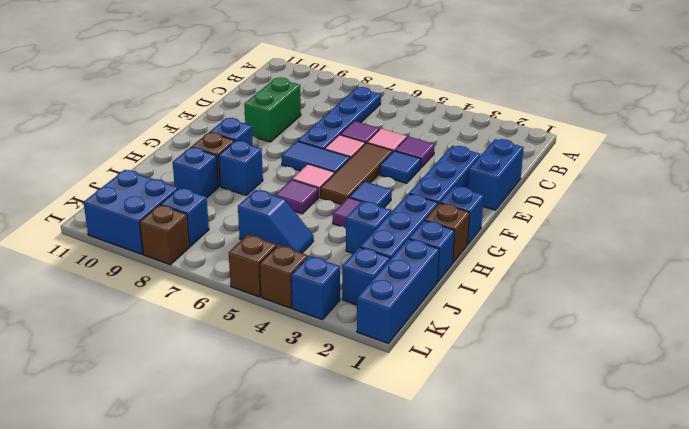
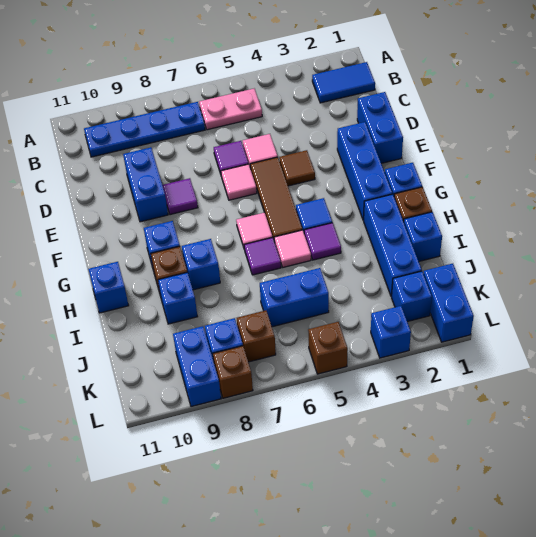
none -> pink plate B5:B6 level 1
blue plate B7:E7 level 1 -> blue plate B7:B10 level 1
purple tile D4 level 1 -> purple tile E8 level 1
green brick D9:E9 level 1 -> blue brick D9:E9 level 1
blue tile E4 level 1 -> brown tile E4 level 1
blue tile F6:F7 level 1 -> blue tile B1:B2 level 1
none -> pink tile H5 level 1
blue brick I3 level 1 -> blue brick H11 level 1
blue brick J1:L1 level 1 -> blue brick K1:L1 level 1
blue slope J5:J6 level 1 top 6 -> blue brick J5:J6 level 1
blue brick K9:L10 level 1 -> blue brick K9:L9 level 1
brown brick L4 level 1 -> brown brick K7 level 1

